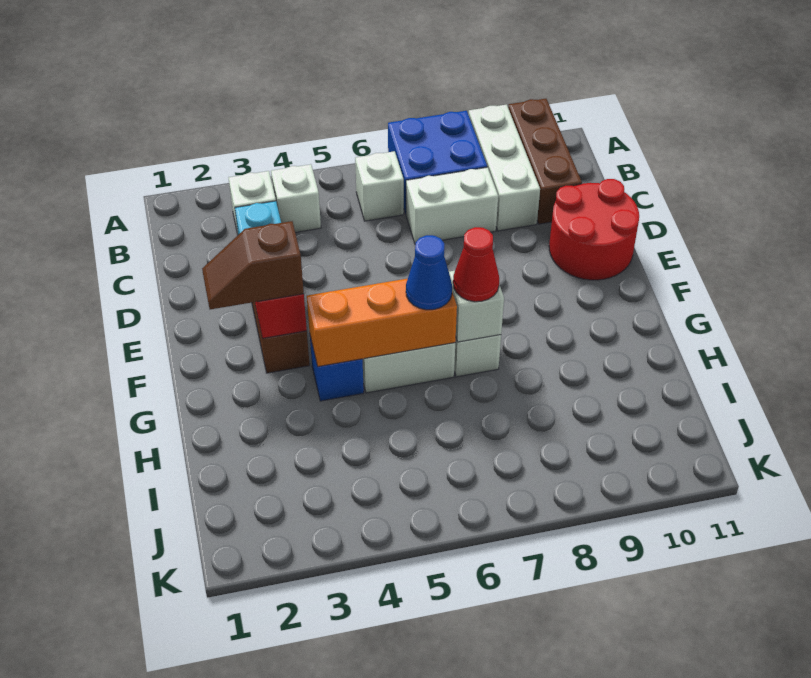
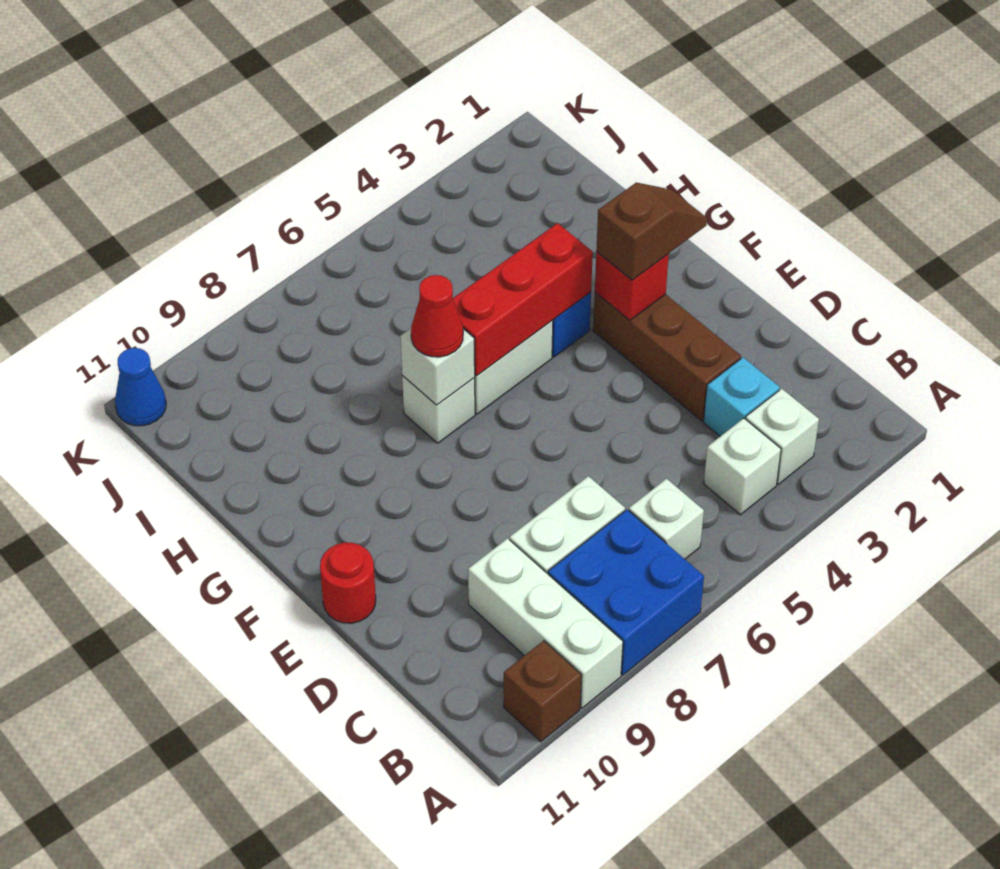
brown brick A10:C10 level 1 -> brown brick A10 level 1
red round brick D10:E11 level 1 -> red round brick E11 level 1
orange brick G4:G6 level 2 -> red brick G4:G6 level 2
blue cone G6 level 3 -> blue cone K11 level 1

